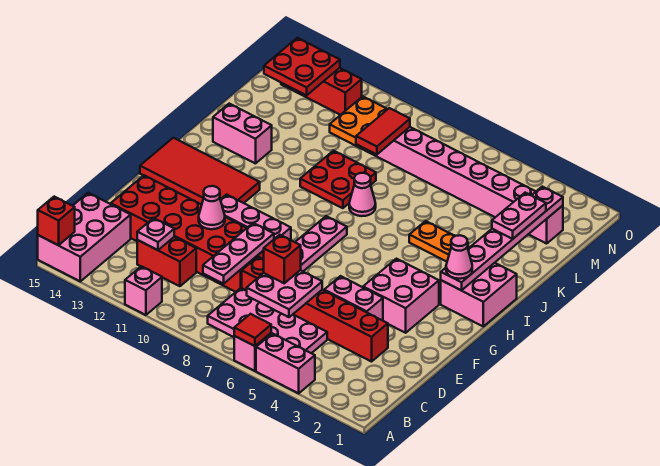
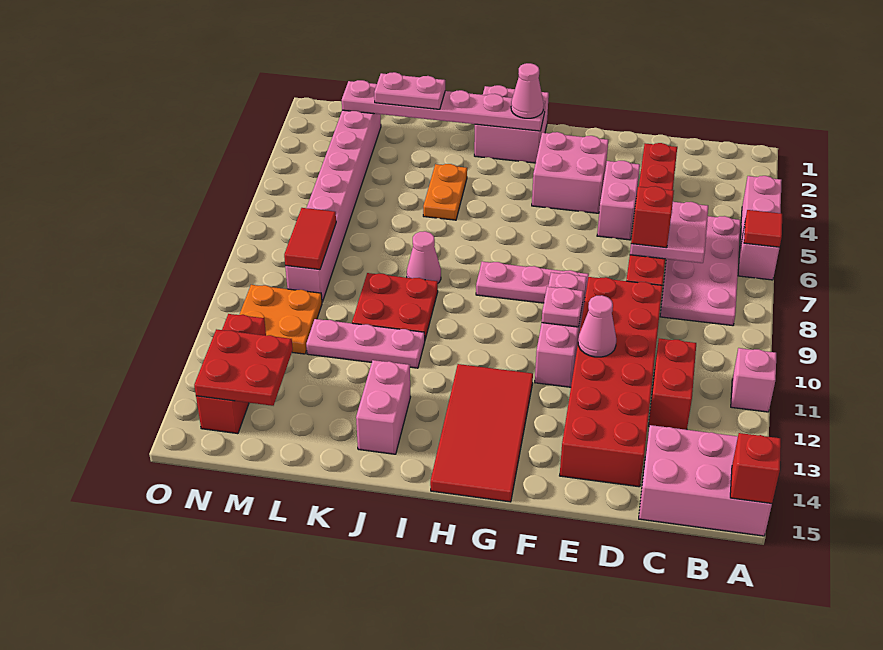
pink plate C9:E9 level 2 -> pink plate J11:L11 level 1
pink plate C12 level 2 -> pink plate F10 level 2
red tile L9:M9 level 2 -> red tile M8:M9 level 2

